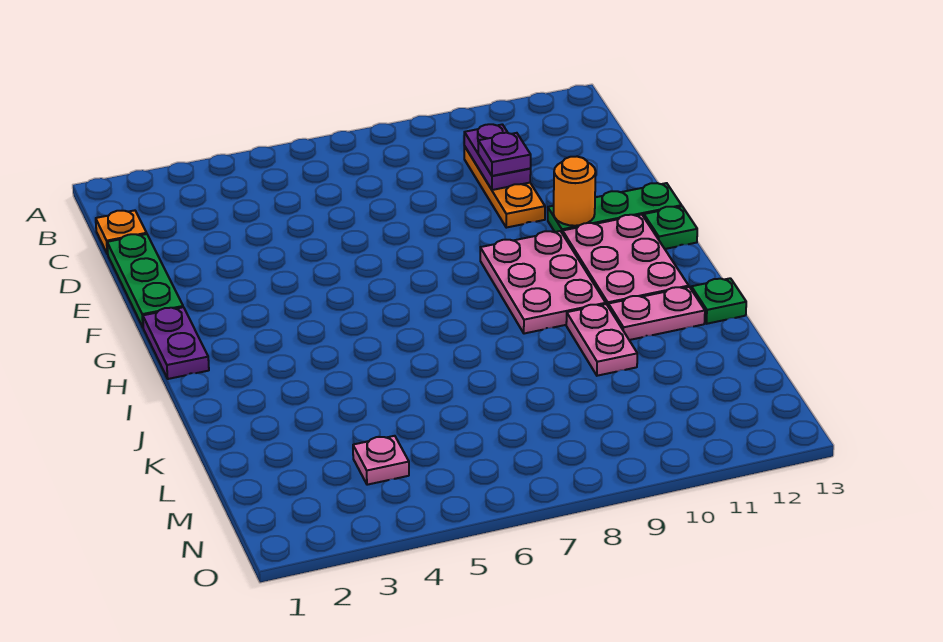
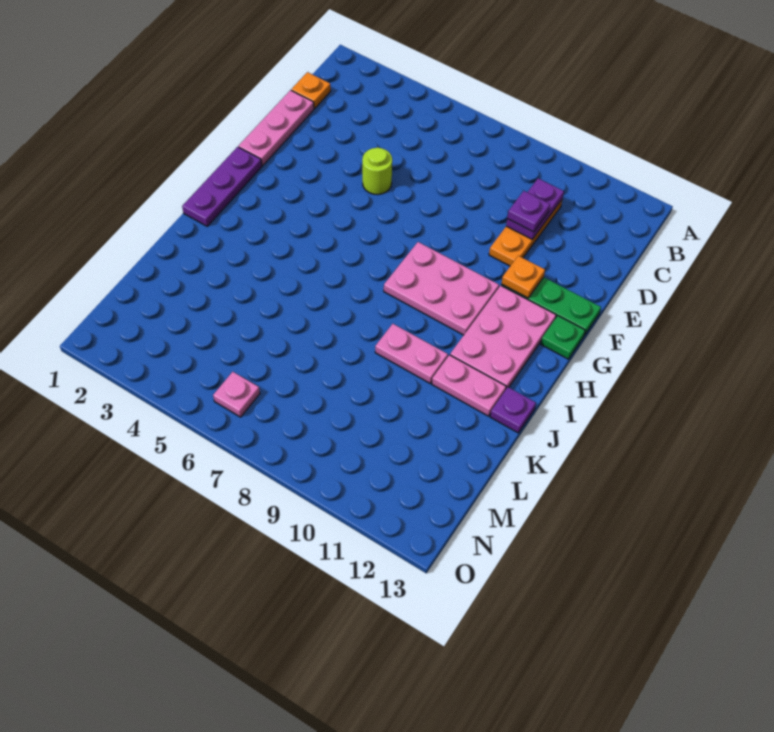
green plate D1:F1 level 1 -> pink plate D1:F1 level 1
none -> lime round brick E5 level 1
orange round brick F11 level 2 -> orange plate F11 level 2
purple plate G1:H1 level 1 -> purple plate G1:I1 level 1
pink plate G9:I10 level 1 -> pink plate G8:H10 level 1
pink plate J10:K10 level 1 -> pink plate J9:J10 level 1
green plate J13 level 1 -> purple plate J13 level 1
pink plate M4 level 1 -> pink plate N6 level 1

